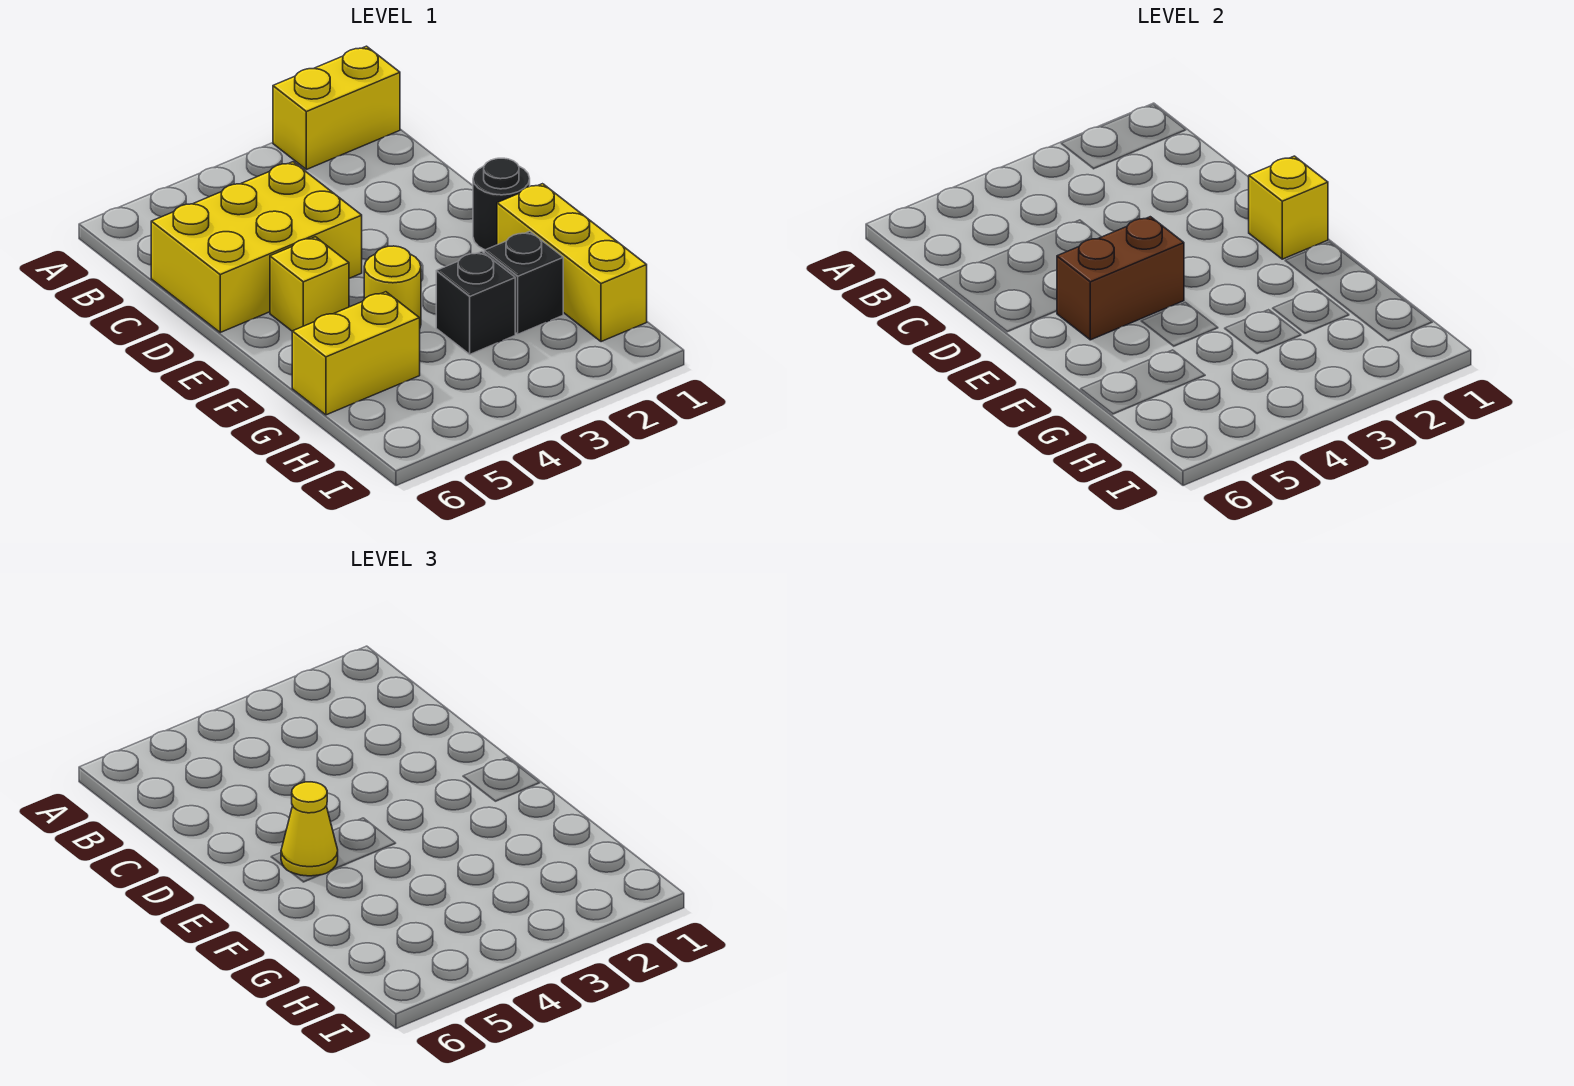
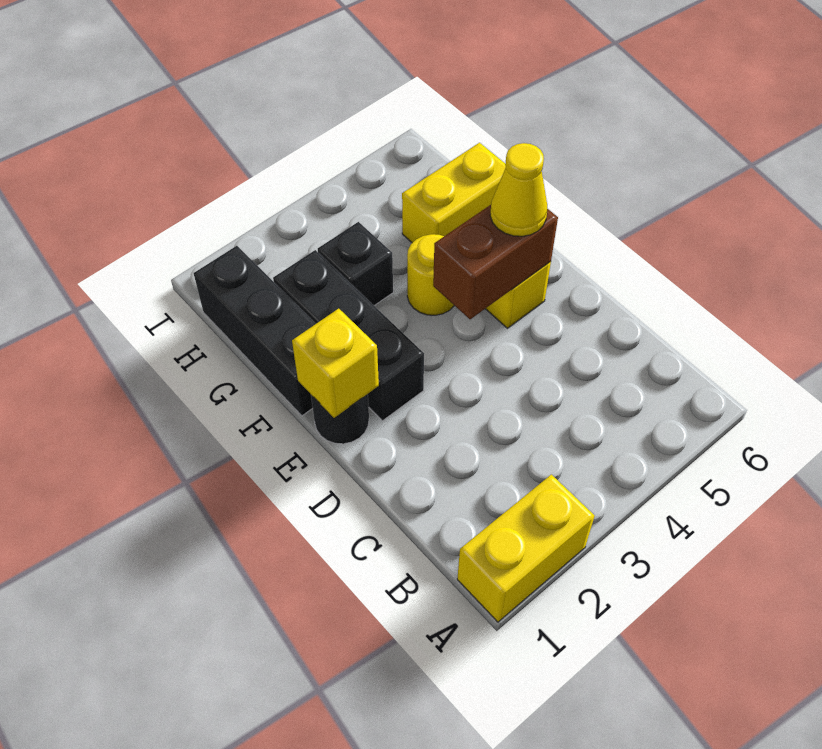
yellow brick C4:D6 level 1 -> none
yellow brick F1:H1 level 1 -> black brick F1:H1 level 1
black brick G2 level 1 -> black brick E2:G2 level 1

